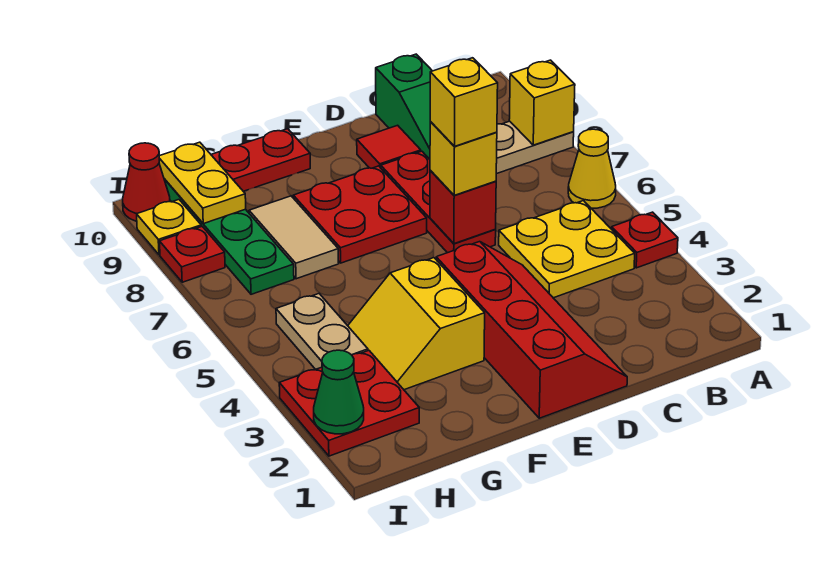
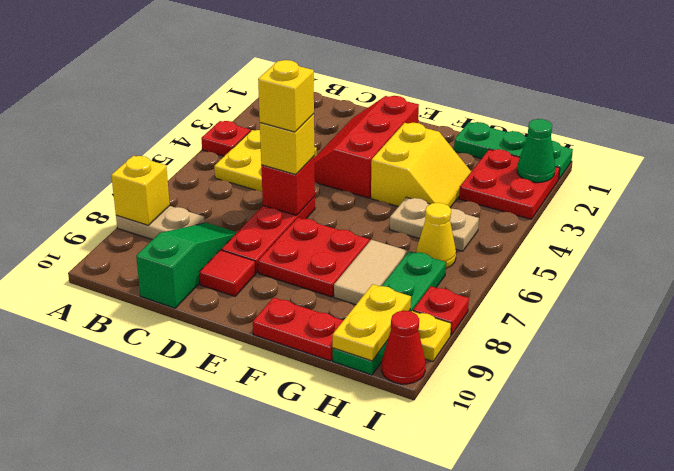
yellow cone A6 level 1 -> yellow cone H6 level 1
red slope D1:E4 level 1 top E -> red slope D2:E4 level 1 top E
none -> green plate G1:I1 level 1
tan plate H4:H5 level 1 -> tan plate G5:H5 level 1

